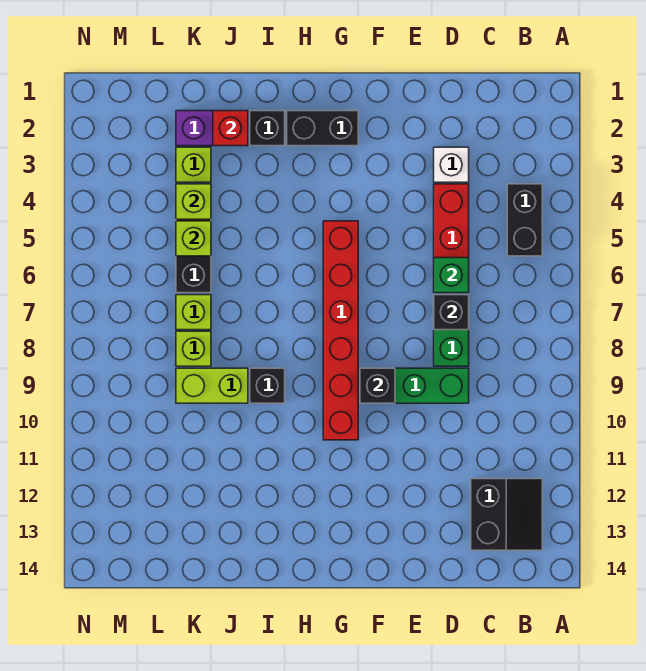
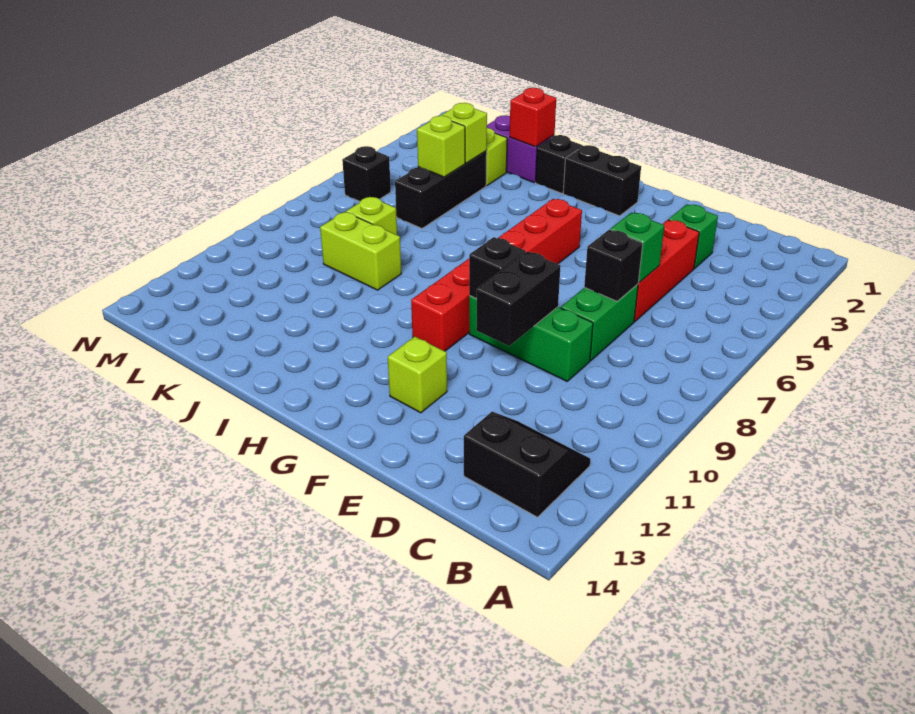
black brick B4:B5 level 1 -> black brick E9:E10 level 2
black slope B12:C13 level 1 top C -> black slope B12:C13 level 1 top 13
white brick D3 level 1 -> green brick D3 level 1
black brick I9 level 1 -> black brick M6 level 1
lime brick K7 level 1 -> lime brick F12 level 1

